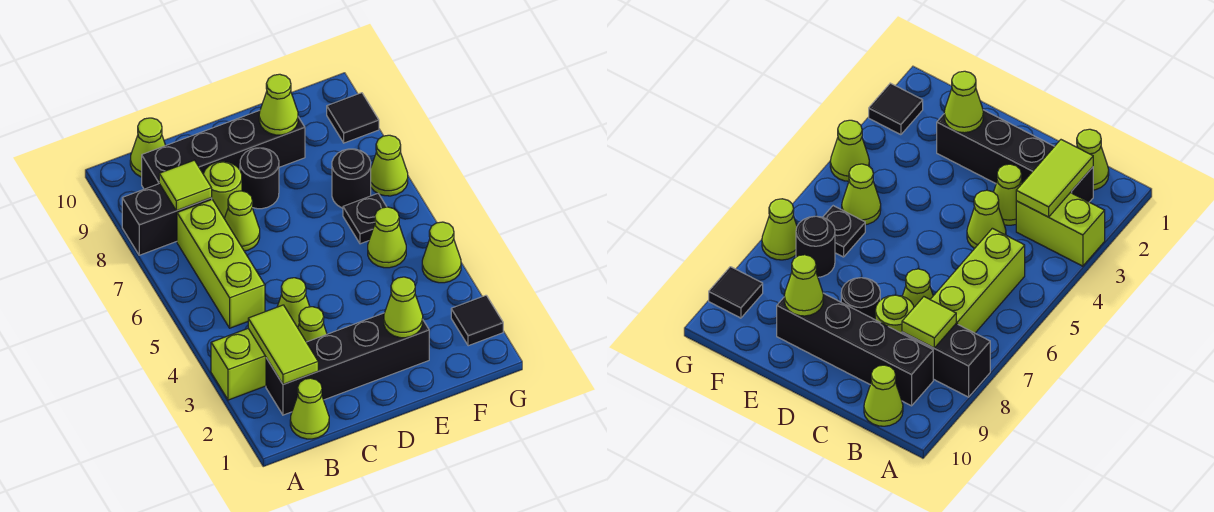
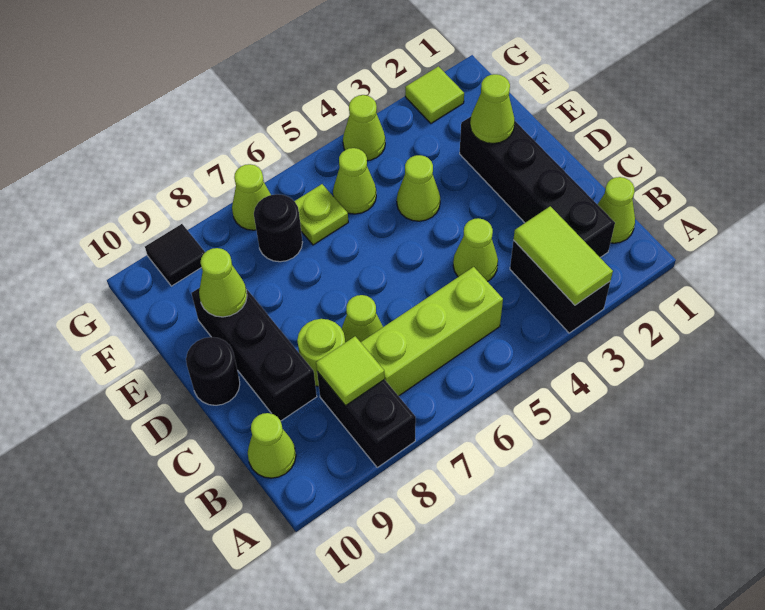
lime brick A3:B3 level 1 -> black brick A3:B3 level 1
lime tile B2:B3 level 2 -> lime tile A3:B3 level 2
black brick B9:E9 level 1 -> black brick C9:E9 level 1
lime cone C3 level 1 -> lime cone E4 level 1
black round brick D8 level 1 -> black round brick D10 level 1
black plate F6 level 1 -> lime plate F6 level 1
black tile G2 level 1 -> lime tile G2 level 1

